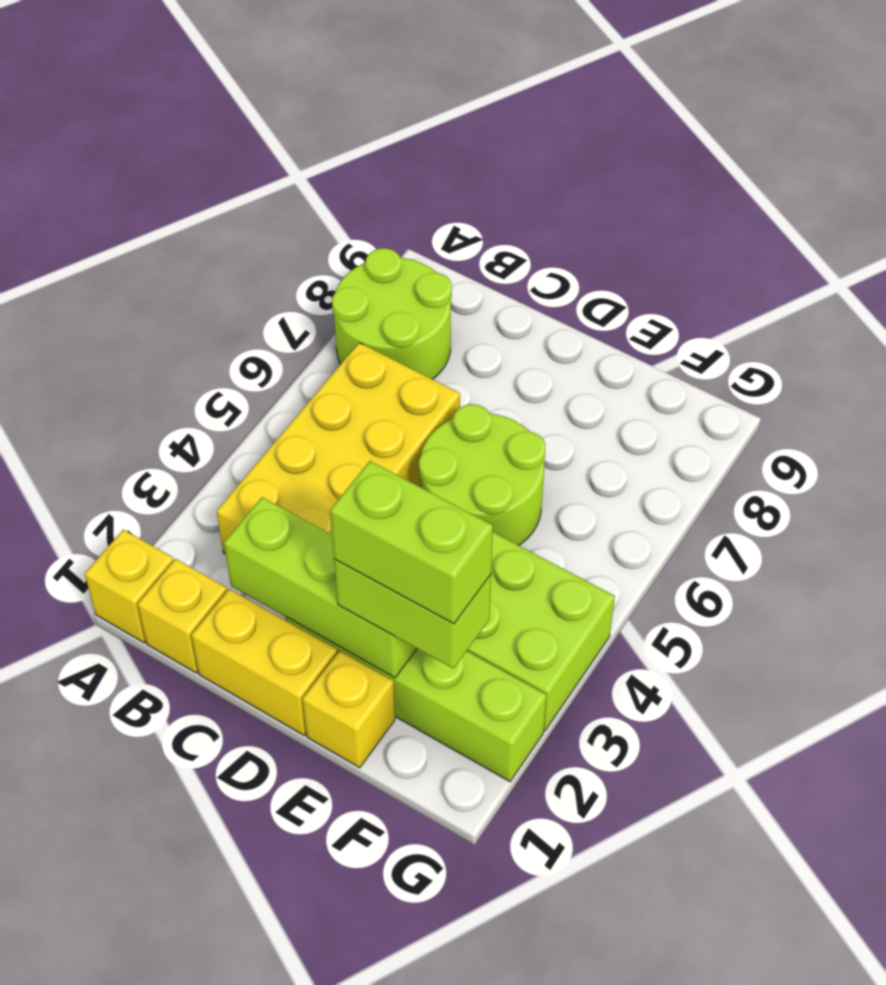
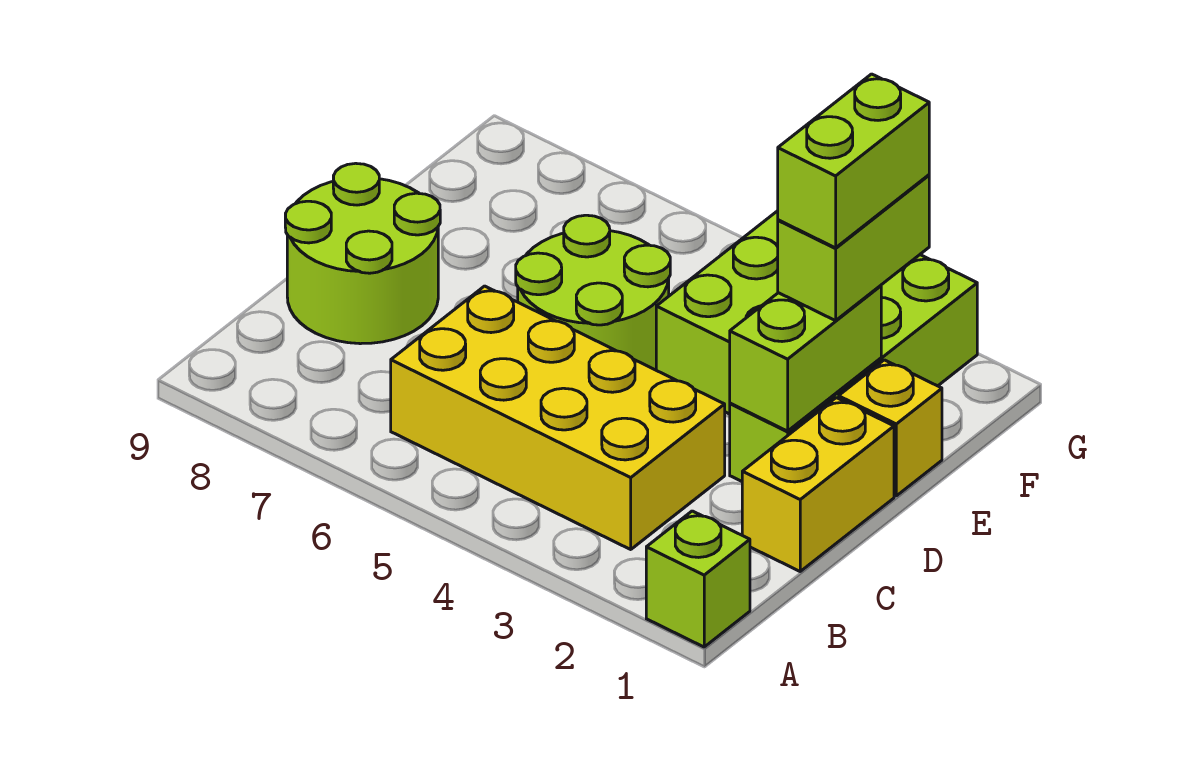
yellow brick A1 level 1 -> lime brick A1 level 1
lime round brick A7:B8 level 1 -> lime round brick C8:D9 level 1
yellow brick B1 level 1 -> none
lime brick C2:E2 level 2 -> lime brick D2:E2 level 2

